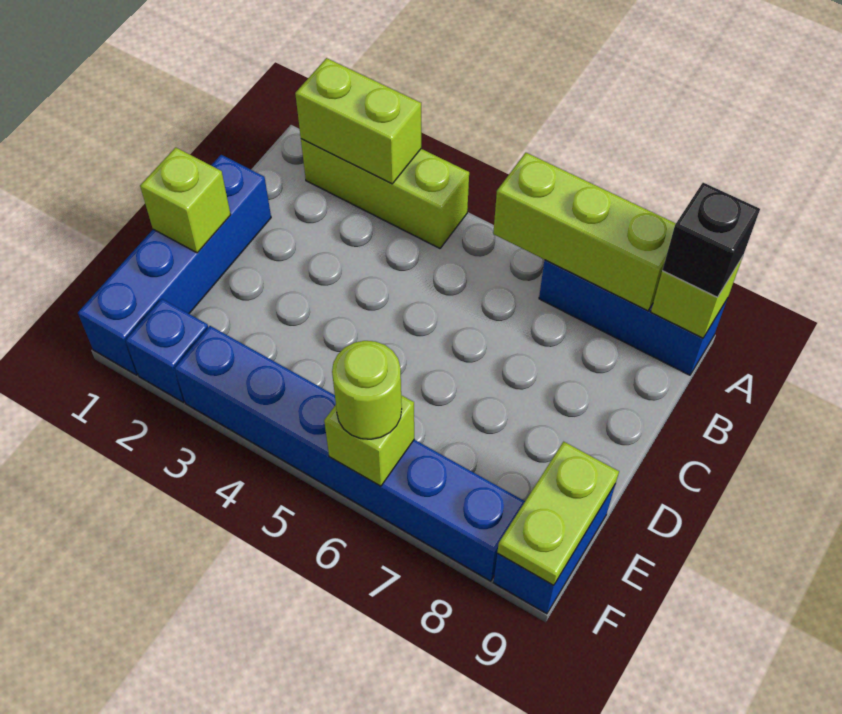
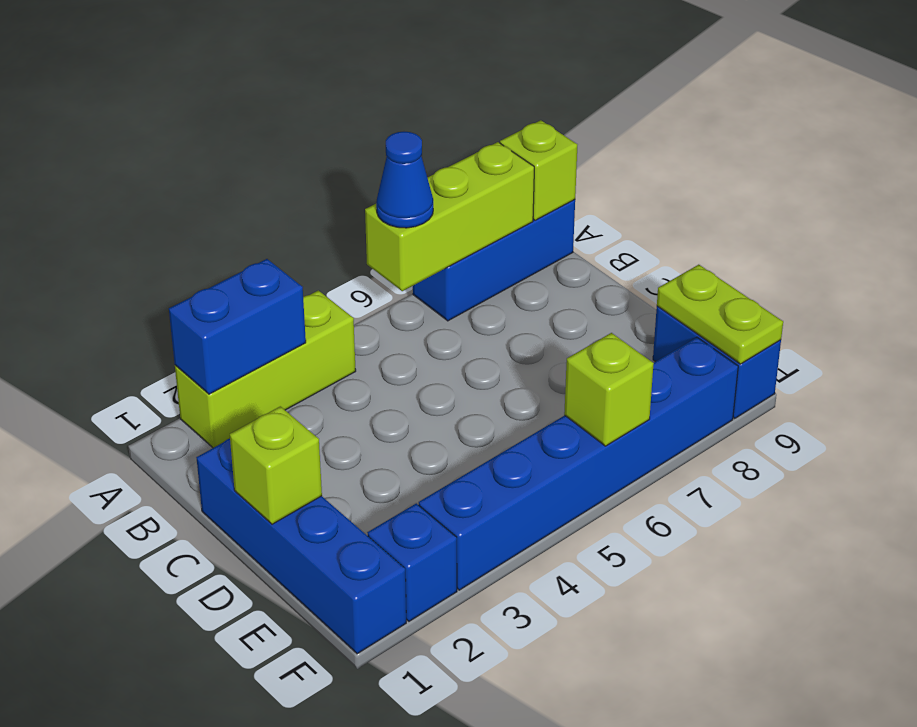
lime brick A2:A3 level 2 -> blue brick A2:A3 level 2
none -> blue cone A6 level 3
black brick A9 level 3 -> none
lime round brick F6 level 3 -> none

